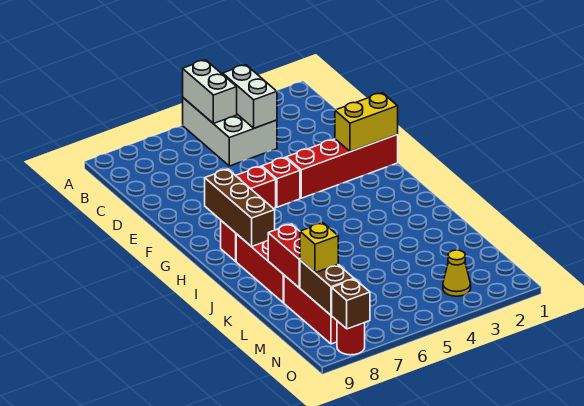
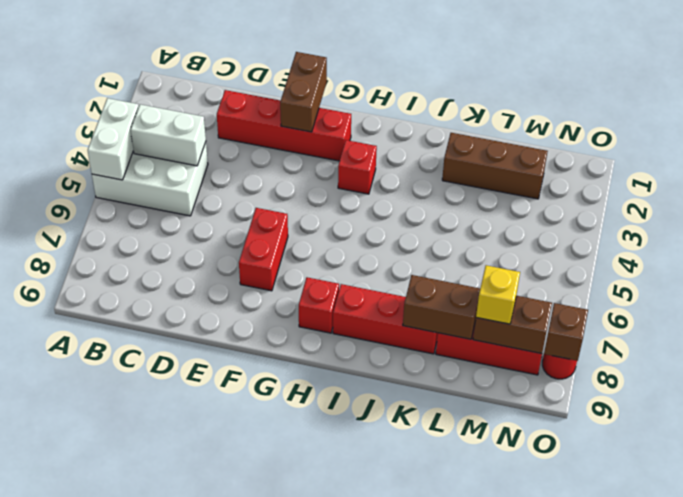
white brick A5:B5 level 2 -> white brick A4:A5 level 2
red brick F1:F4 level 1 -> red brick D2:G2 level 1
yellow brick F1:F2 level 2 -> brown brick F1:F2 level 2
red brick F5 level 1 -> red brick H3 level 1
brown brick G8:I8 level 2 -> brown brick K2:M2 level 1
red brick K8:L8 level 2 -> brown brick K8:L8 level 2
yellow cone N3 level 1 -> none

